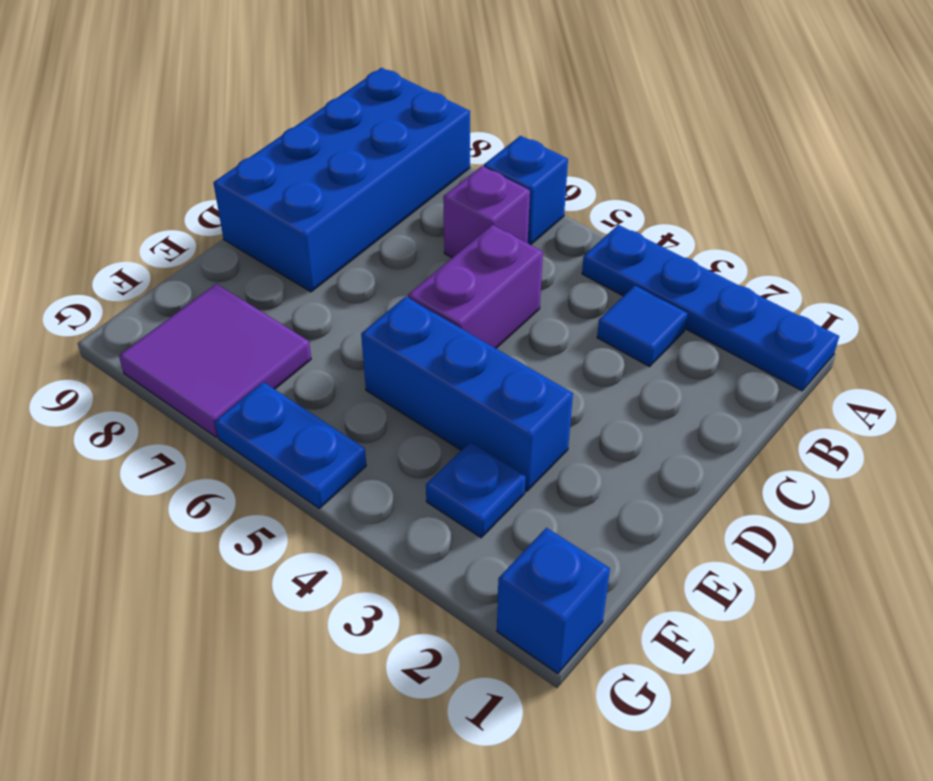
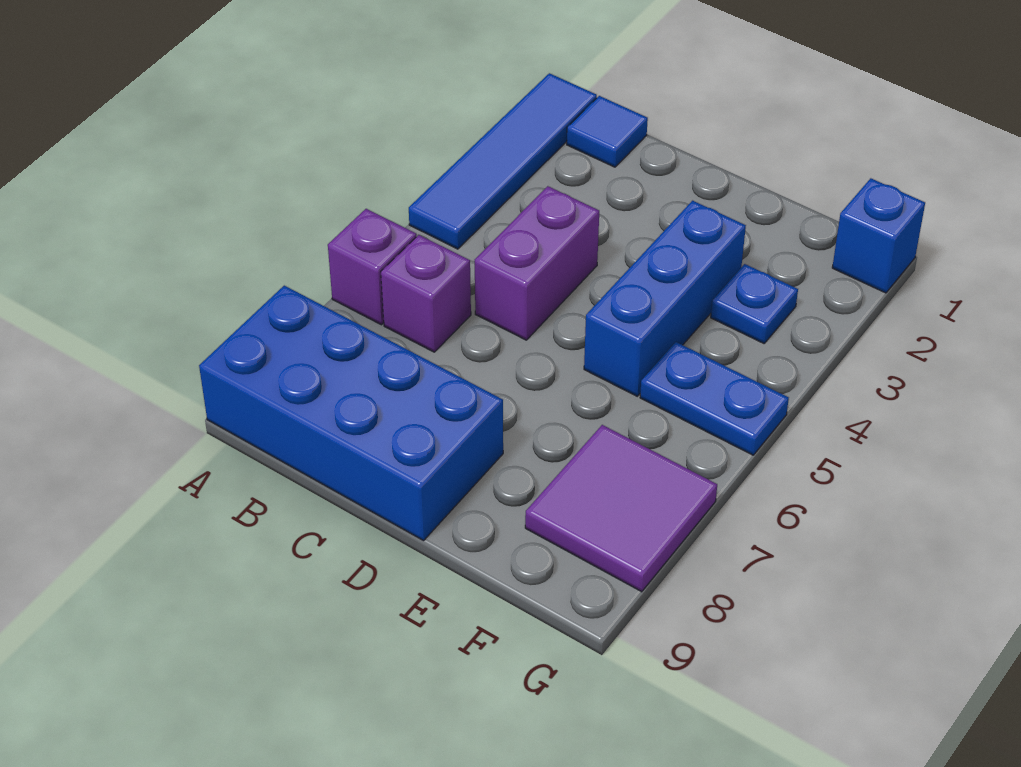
blue plate A1:A4 level 1 -> blue tile A1:A4 level 1
blue brick A6 level 1 -> purple brick A6 level 1
blue tile B3 level 1 -> blue tile B1 level 1
purple brick C5:D5 level 1 -> purple brick C4:C5 level 1
blue plate G5:G6 level 1 -> blue plate F5:G5 level 1

